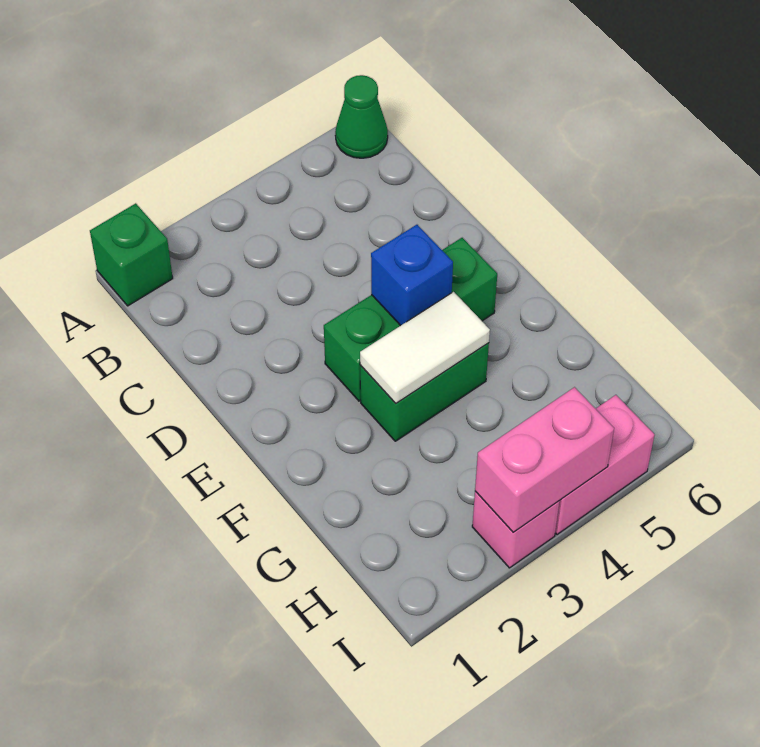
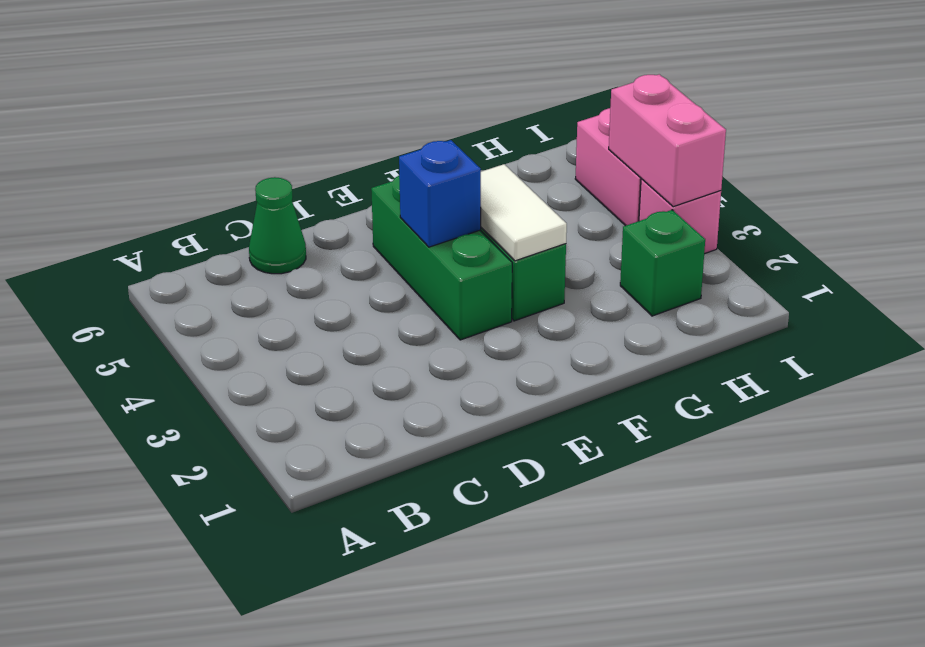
green brick A1 level 1 -> green brick H2 level 1
green cone A6 level 1 -> green cone C6 level 1

